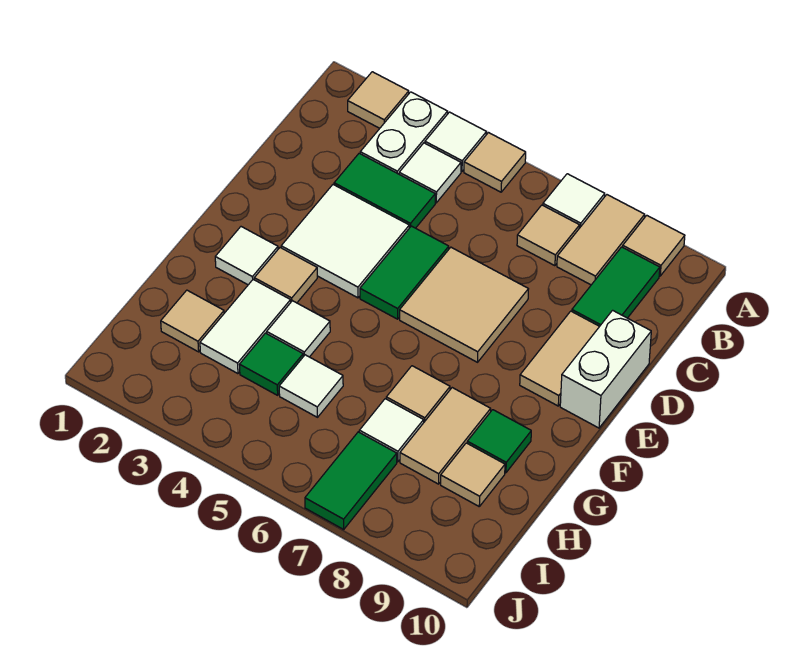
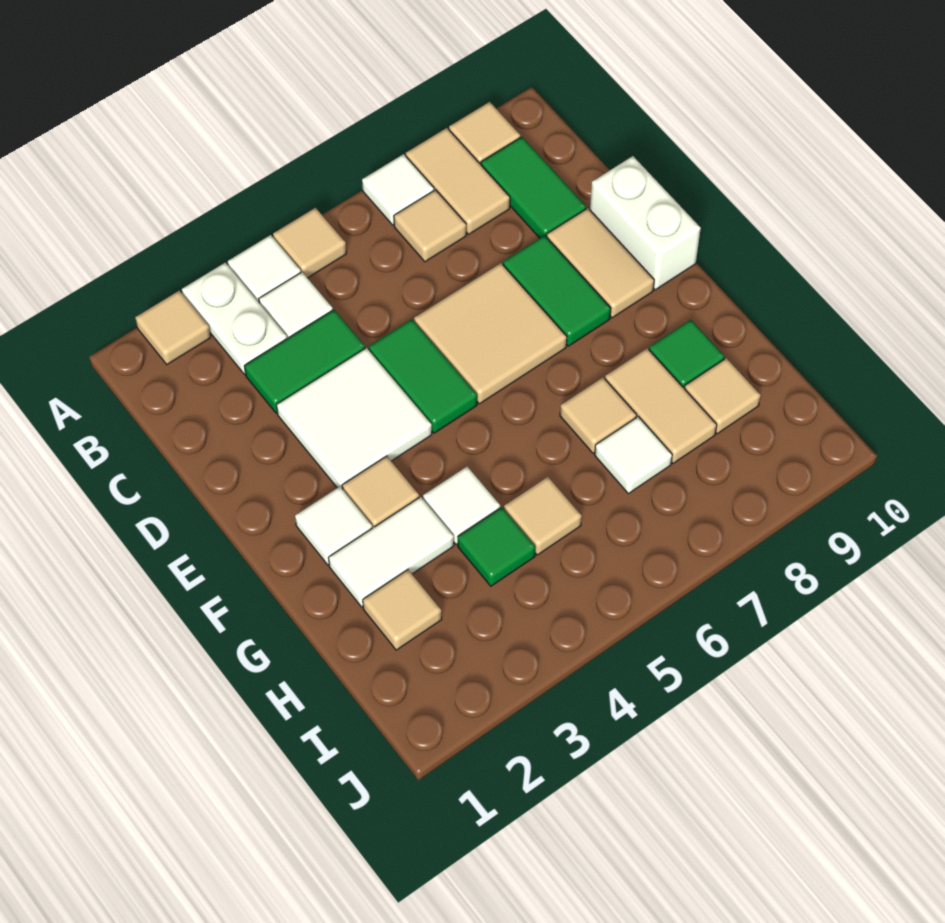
white tile G3:H3 level 1 -> white tile G2:G3 level 1
white tile H5 level 1 -> tan tile H5 level 1
green tile I7:J7 level 1 -> green tile D8:E8 level 1

